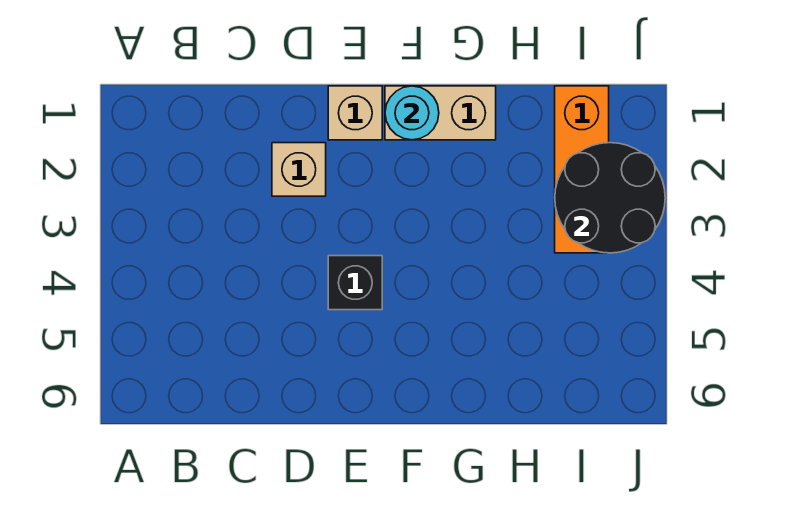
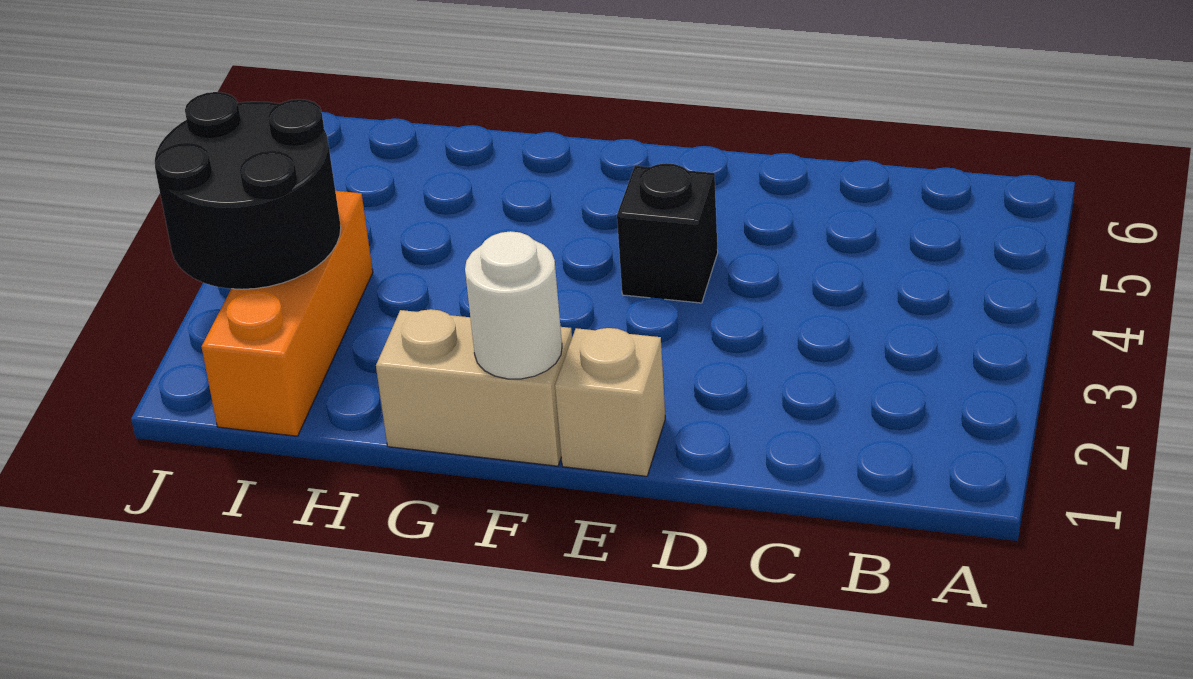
tan brick D2 level 1 -> none
cyan round brick F1 level 2 -> white round brick F1 level 2

